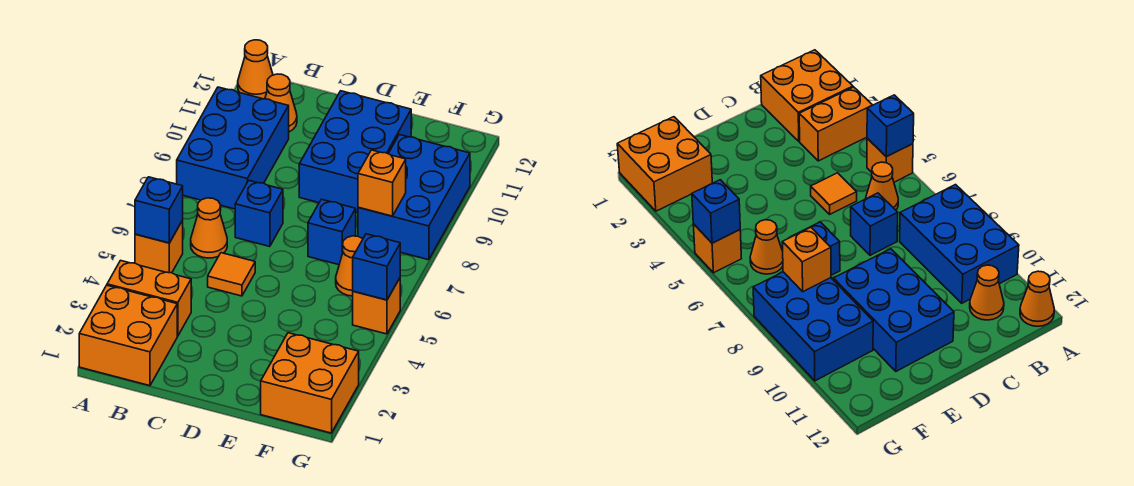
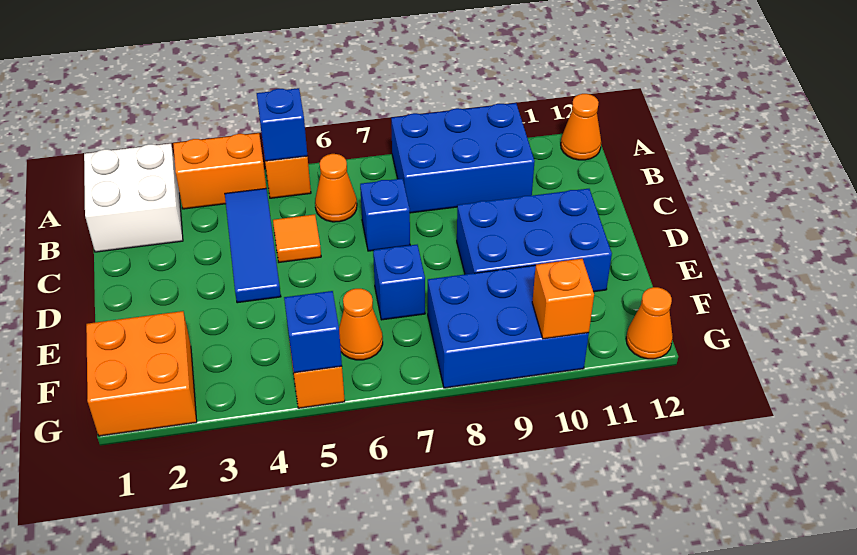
orange brick A1:B2 level 1 -> white brick A1:B2 level 1
orange brick A3:B3 level 1 -> orange brick A3:A4 level 1
none -> blue tile B4:D4 level 1
orange cone B11 level 1 -> orange cone G12 level 1
orange brick F8 level 2 -> orange brick G10 level 2

